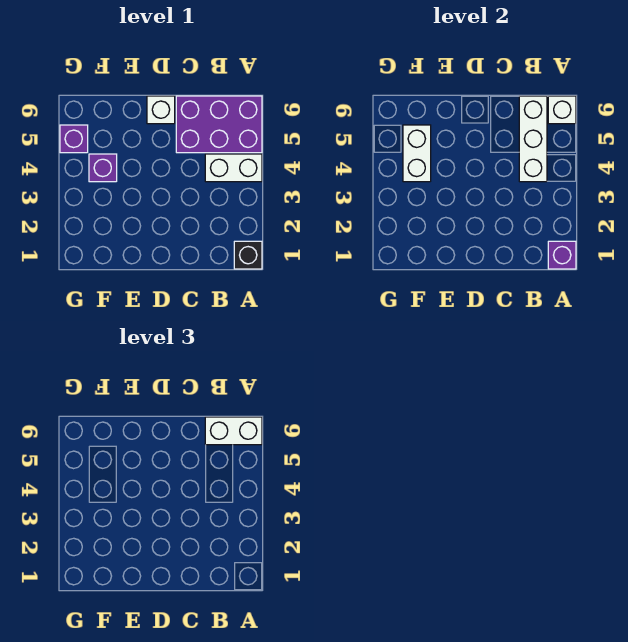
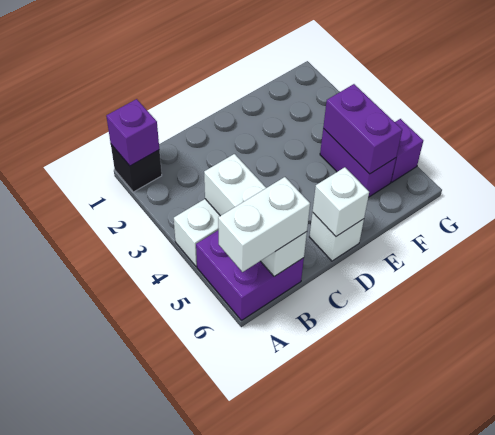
purple brick A5:C6 level 1 -> purple brick A5:B6 level 1
white brick A6 level 2 -> white brick D6 level 2
purple brick F4 level 1 -> purple brick F4:F5 level 1
white brick F4:F5 level 2 -> purple brick F4:F5 level 2

